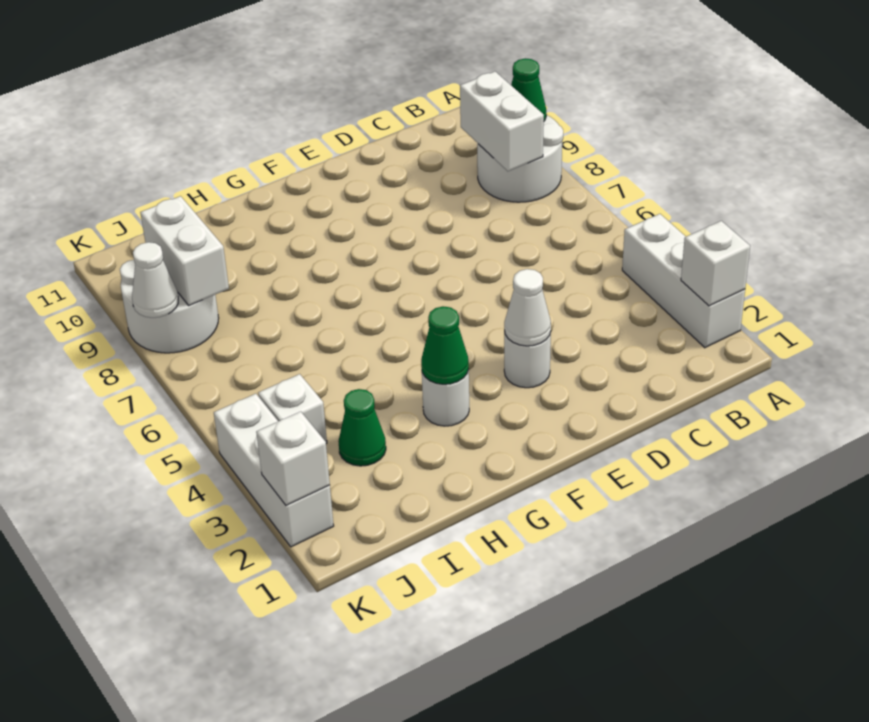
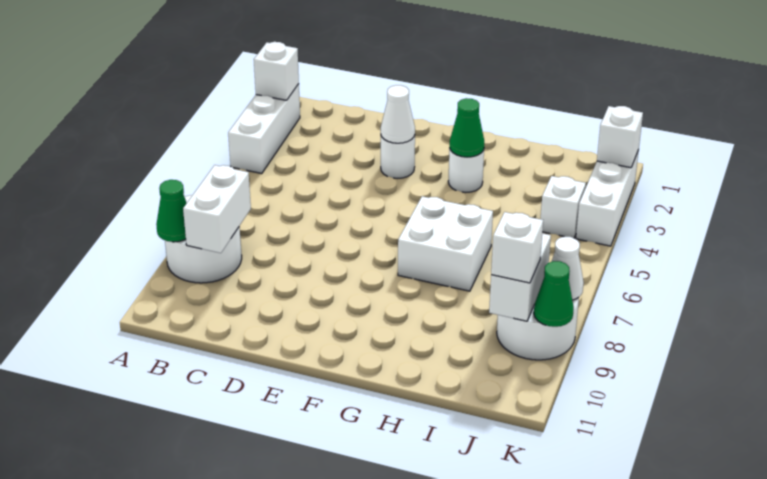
none -> white brick G6:H7 level 1
green cone I3 level 1 -> green cone K9 level 2
none -> white brick J9 level 3

